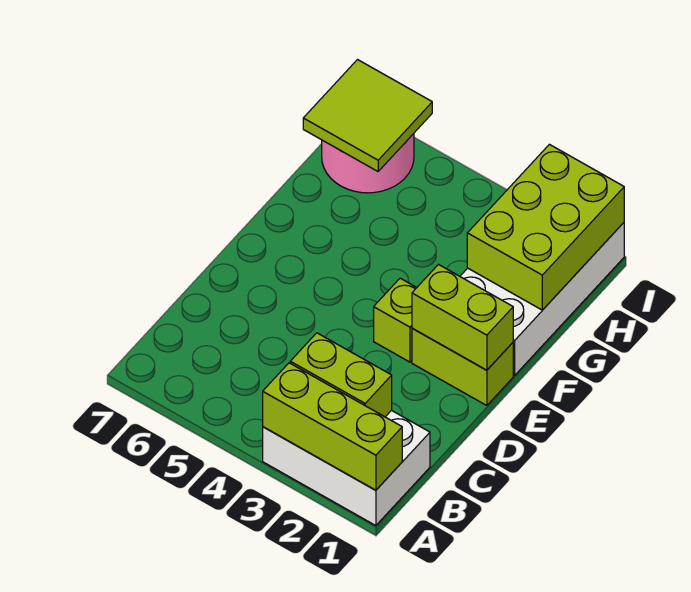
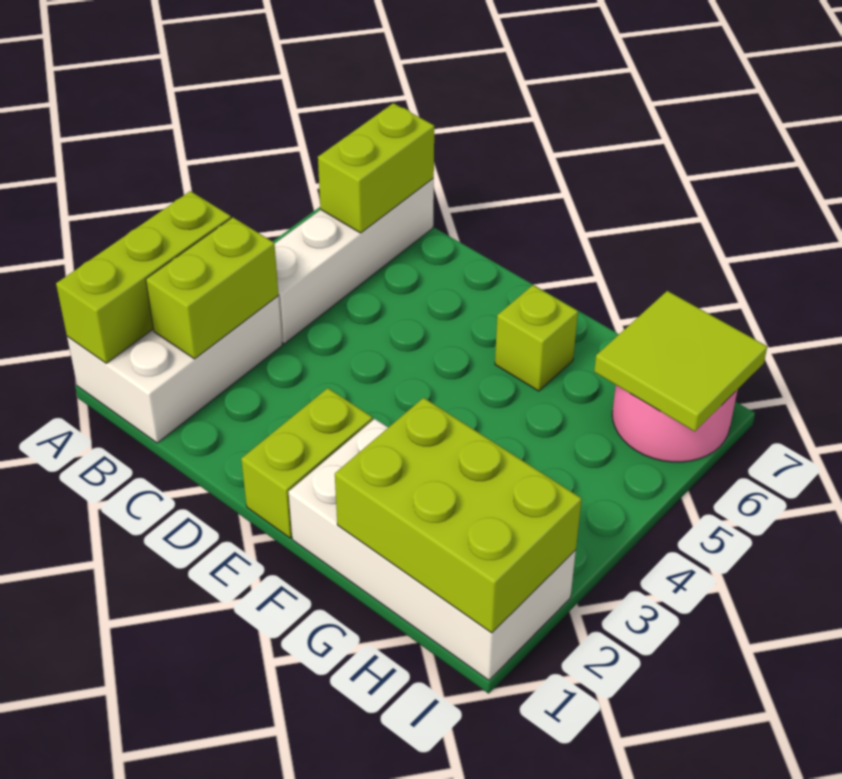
none -> white brick B4:B7 level 1
lime brick E1:E2 level 2 -> lime brick B6:B7 level 2
lime brick E3 level 1 -> lime brick F6 level 1

